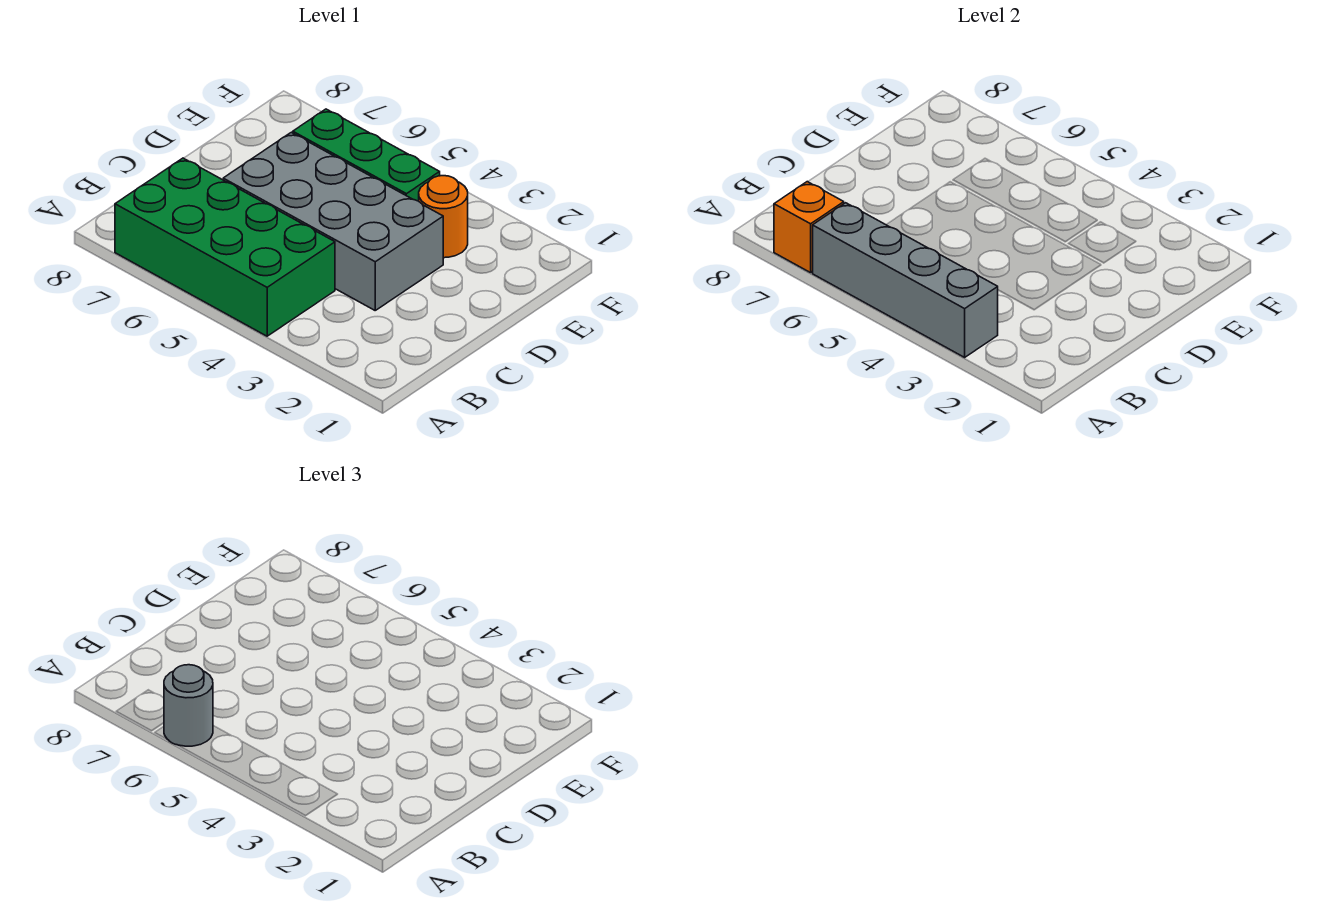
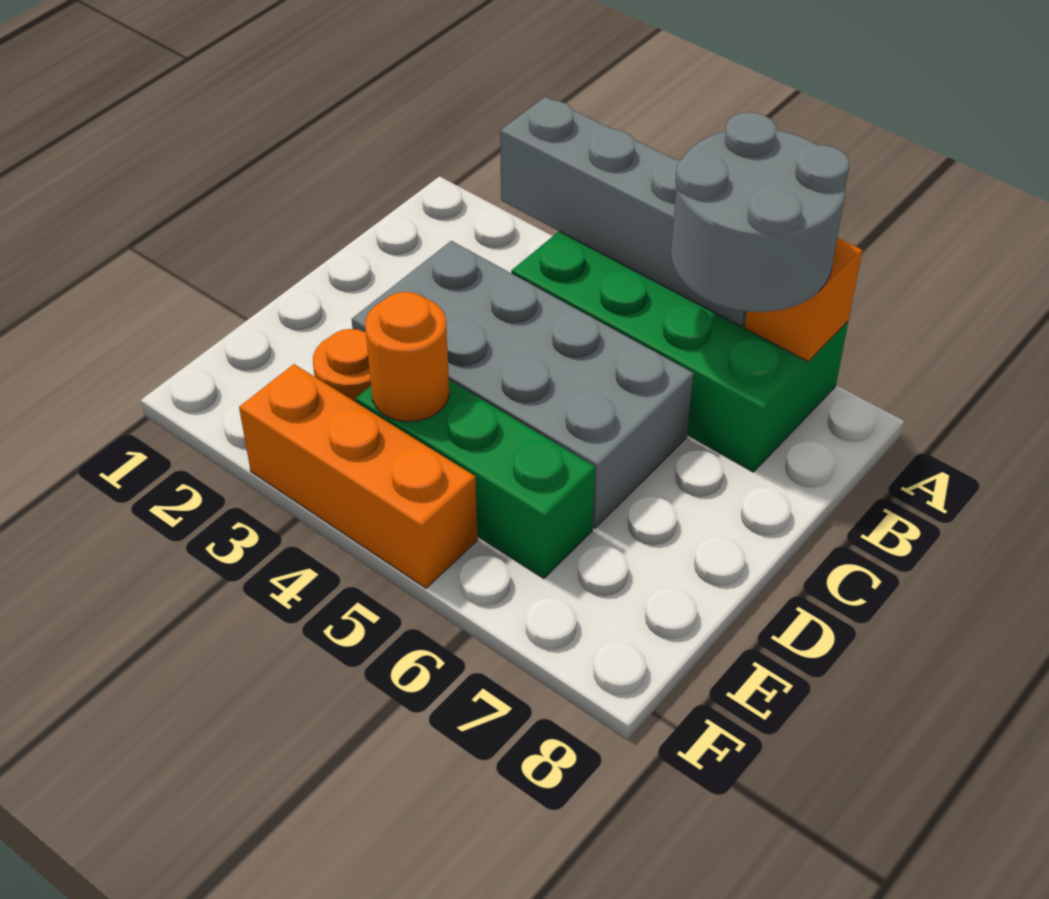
grey round brick A6 level 3 -> grey round brick A6:B7 level 3
none -> orange round brick E4 level 2
none -> orange brick F3:F5 level 1

